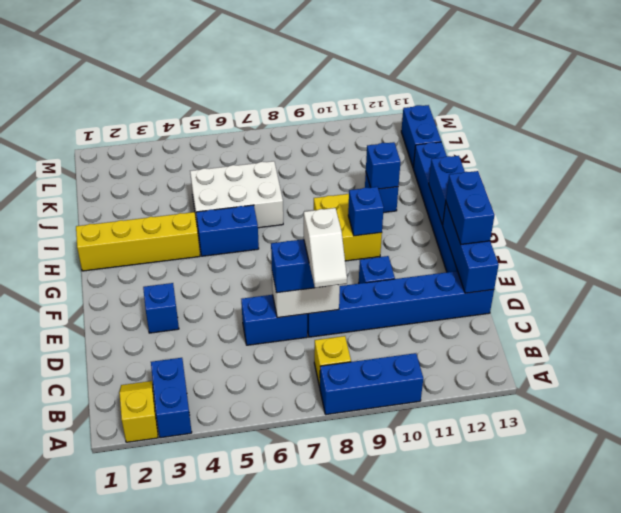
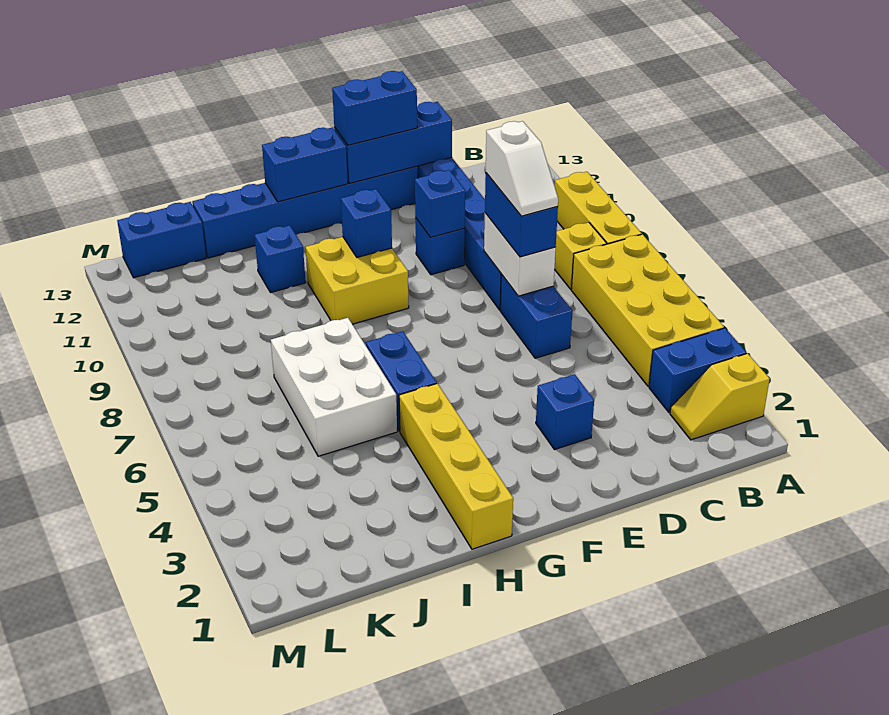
none -> yellow brick A4:B7 level 1
blue brick A8:A10 level 1 -> yellow brick A8:A10 level 1
white slope C8:D8 level 4 top D -> white slope D7:D8 level 4 top 8
blue brick I11 level 2 -> blue brick E10 level 2

